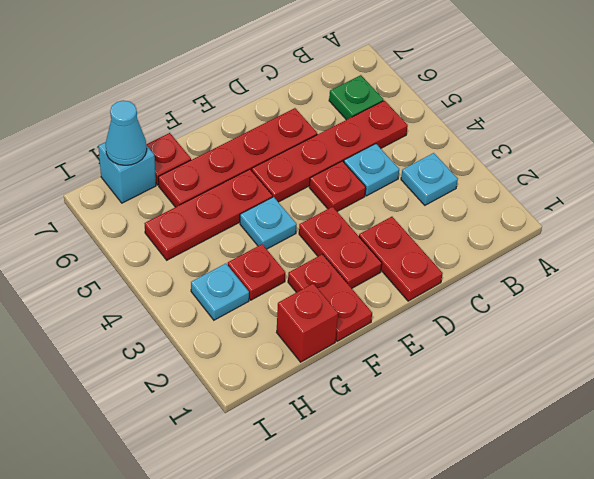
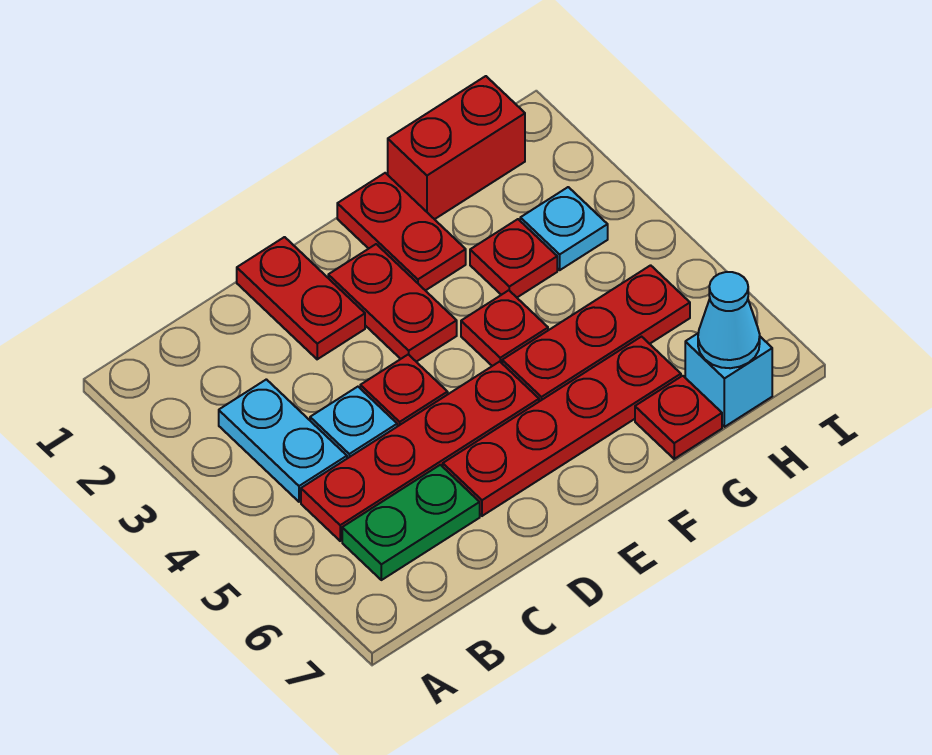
cyan plate B3 level 1 -> cyan plate B3:B4 level 1
green plate B6 level 1 -> green plate B6:C6 level 1
cyan plate F4 level 1 -> red plate F4 level 1
red brick G1 level 1 -> red brick G1:H1 level 1

